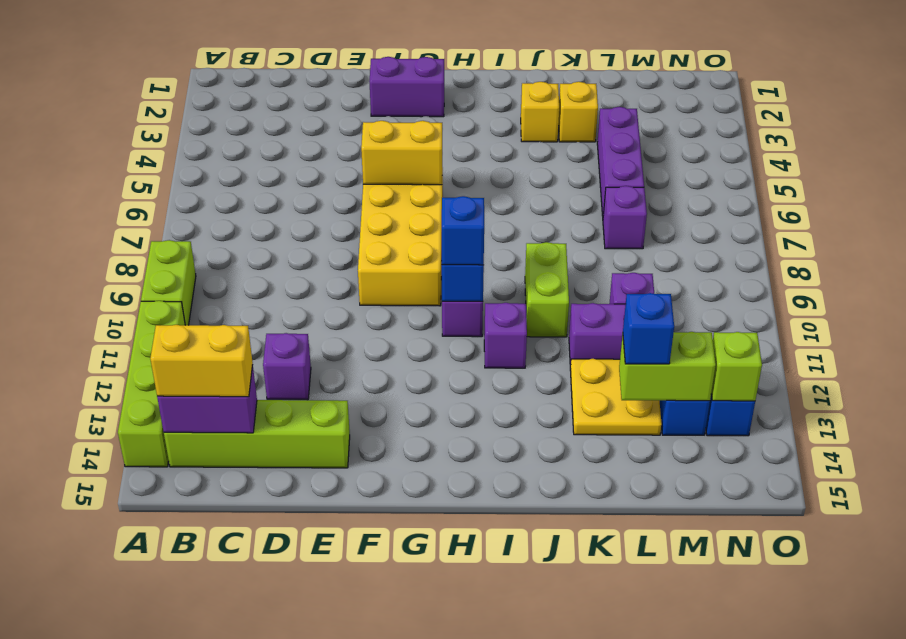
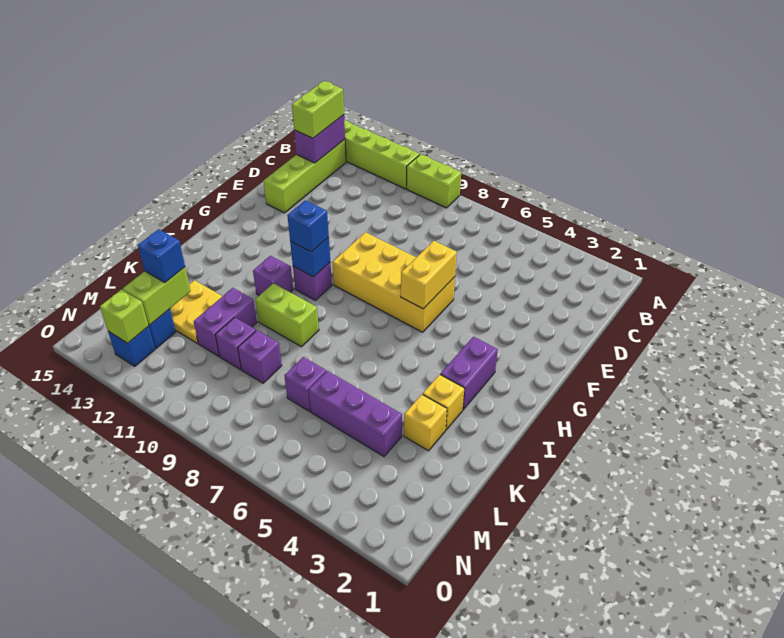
yellow brick B14:C14 level 3 -> lime brick B14:C14 level 3
purple brick D12 level 1 -> purple brick L9 level 1
purple brick F2:G2 level 1 -> purple brick H3:I3 level 1

